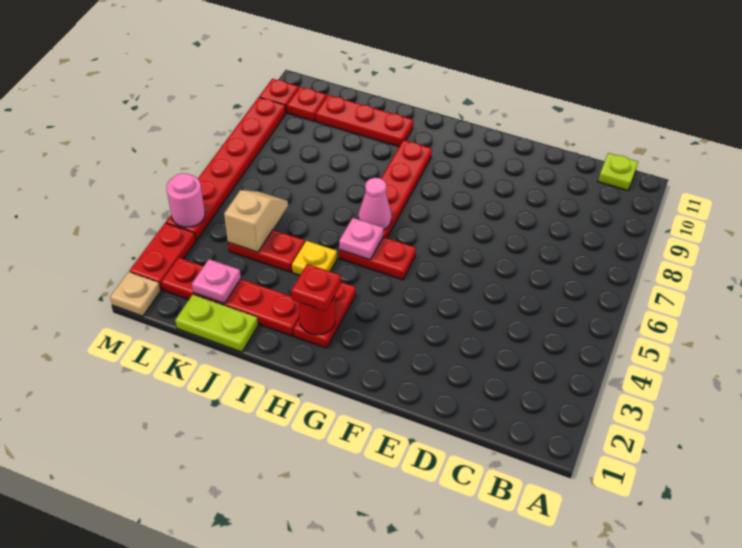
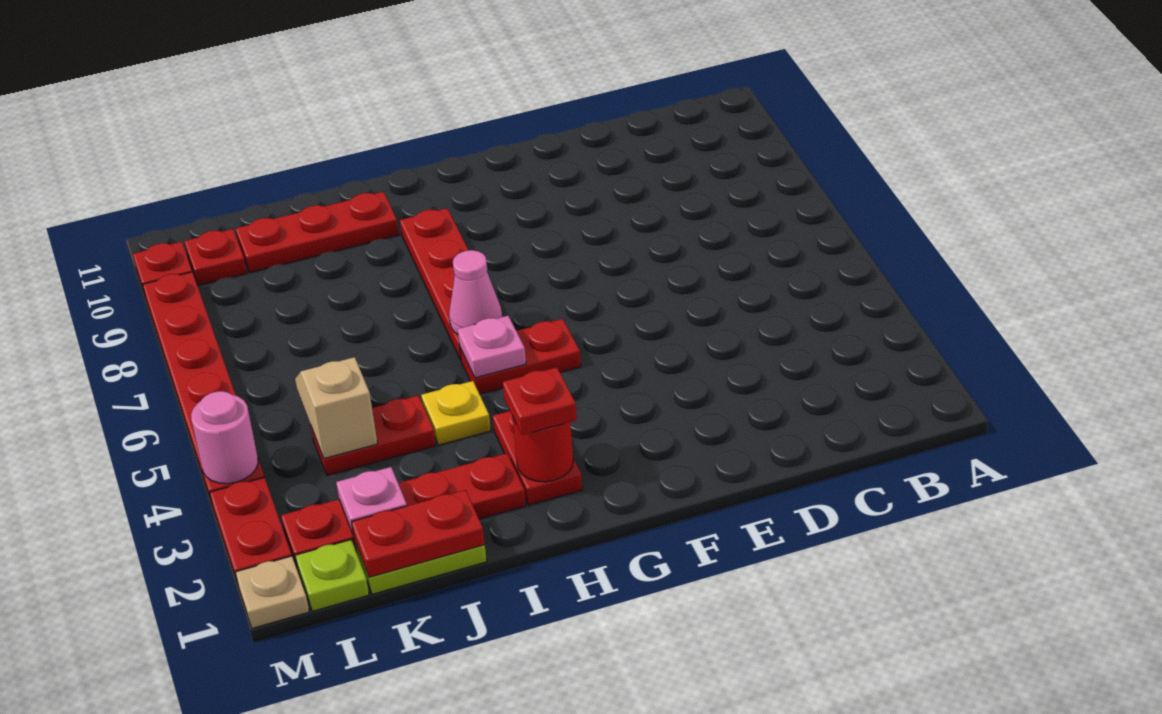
lime plate B11 level 1 -> lime plate L1 level 1
none -> red plate J1:K1 level 2

